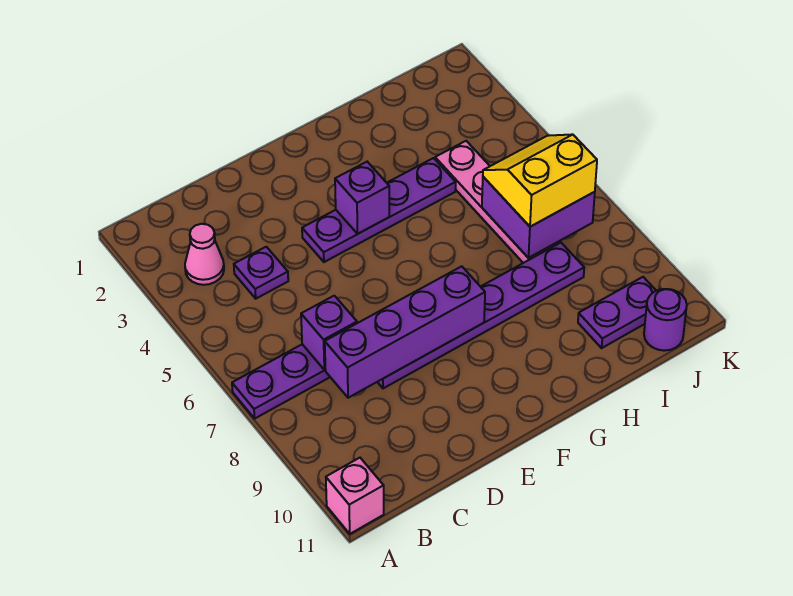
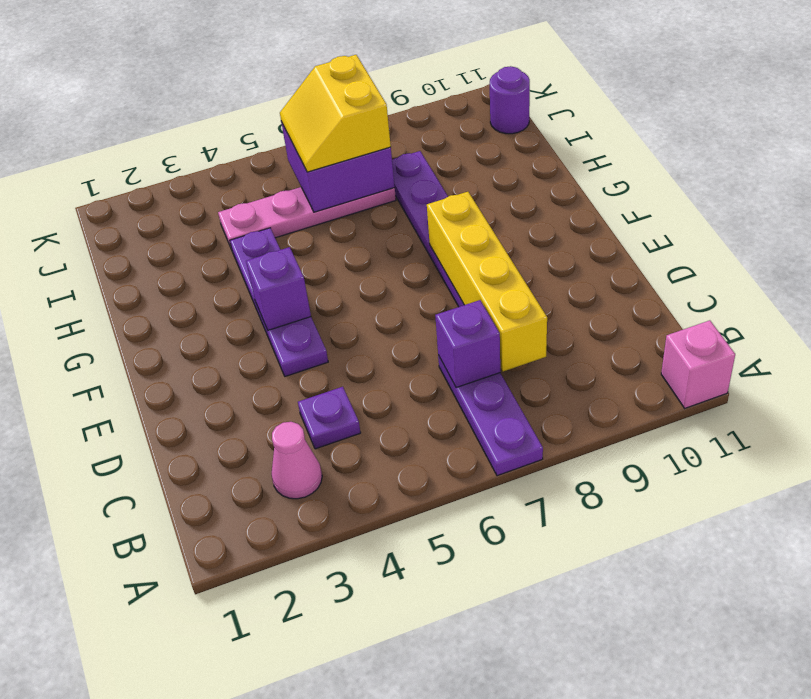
purple brick C8:F8 level 2 -> yellow brick C8:F8 level 2
purple plate I10:J10 level 1 -> none

